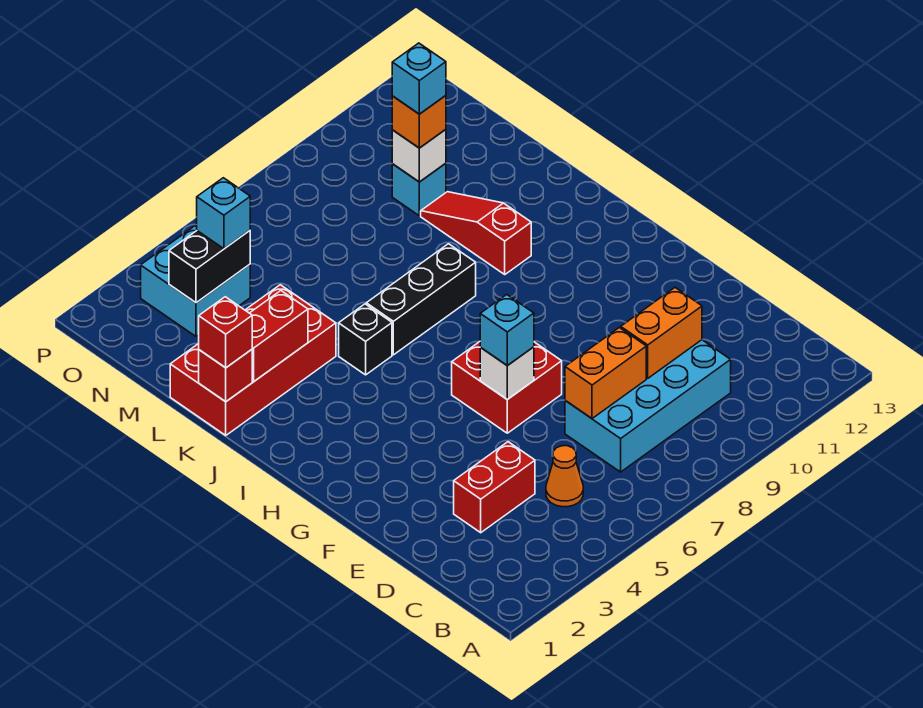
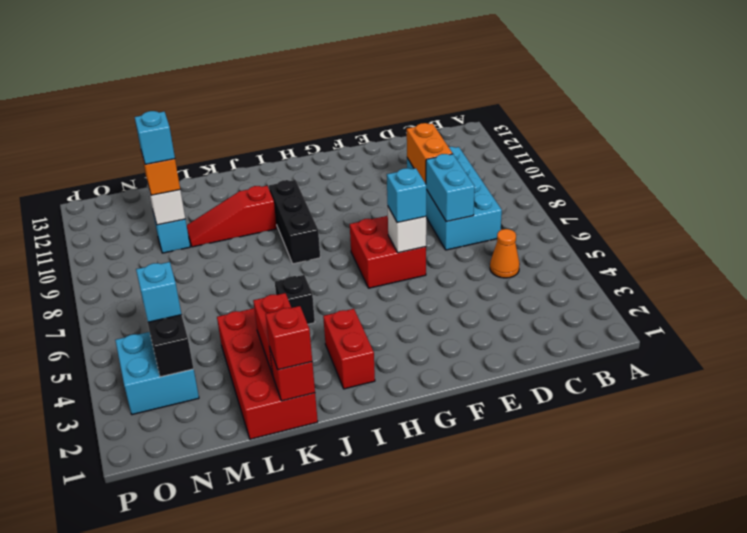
red brick D3:D4 level 1 -> red brick I2:I3 level 1
orange brick D7:D8 level 2 -> cyan brick D7:D8 level 2
black brick J6:J8 level 1 -> black brick I8:I10 level 1

